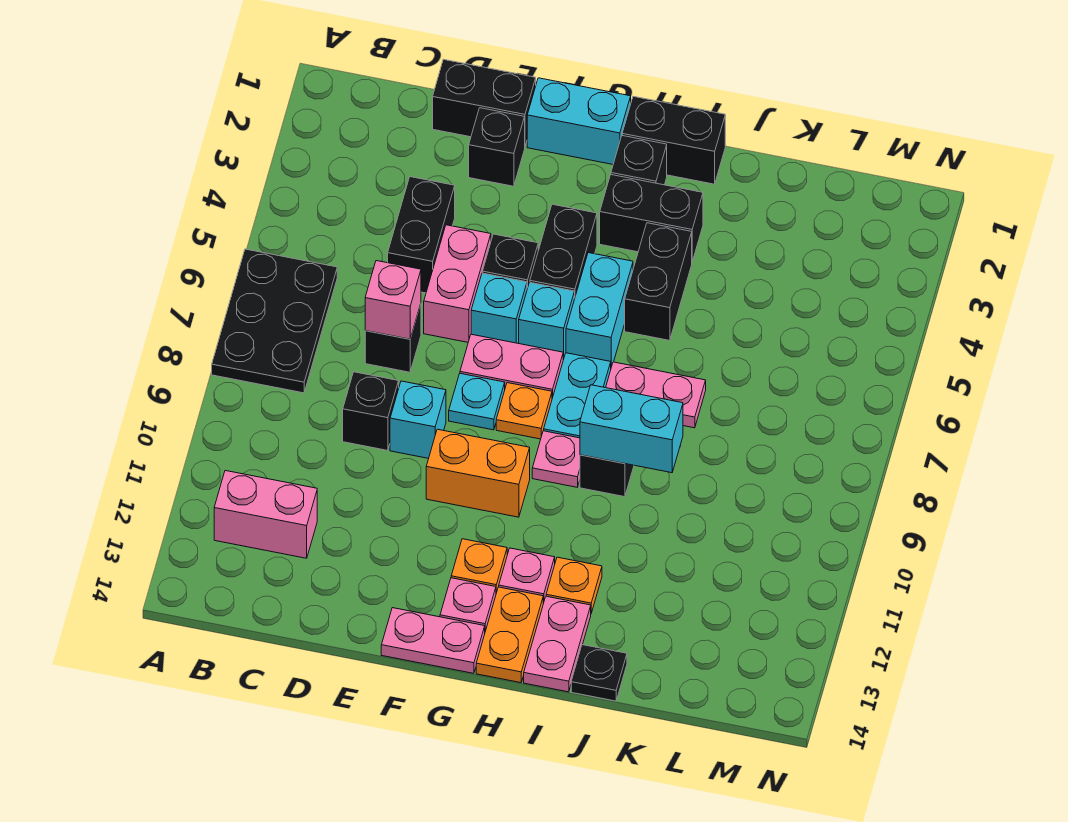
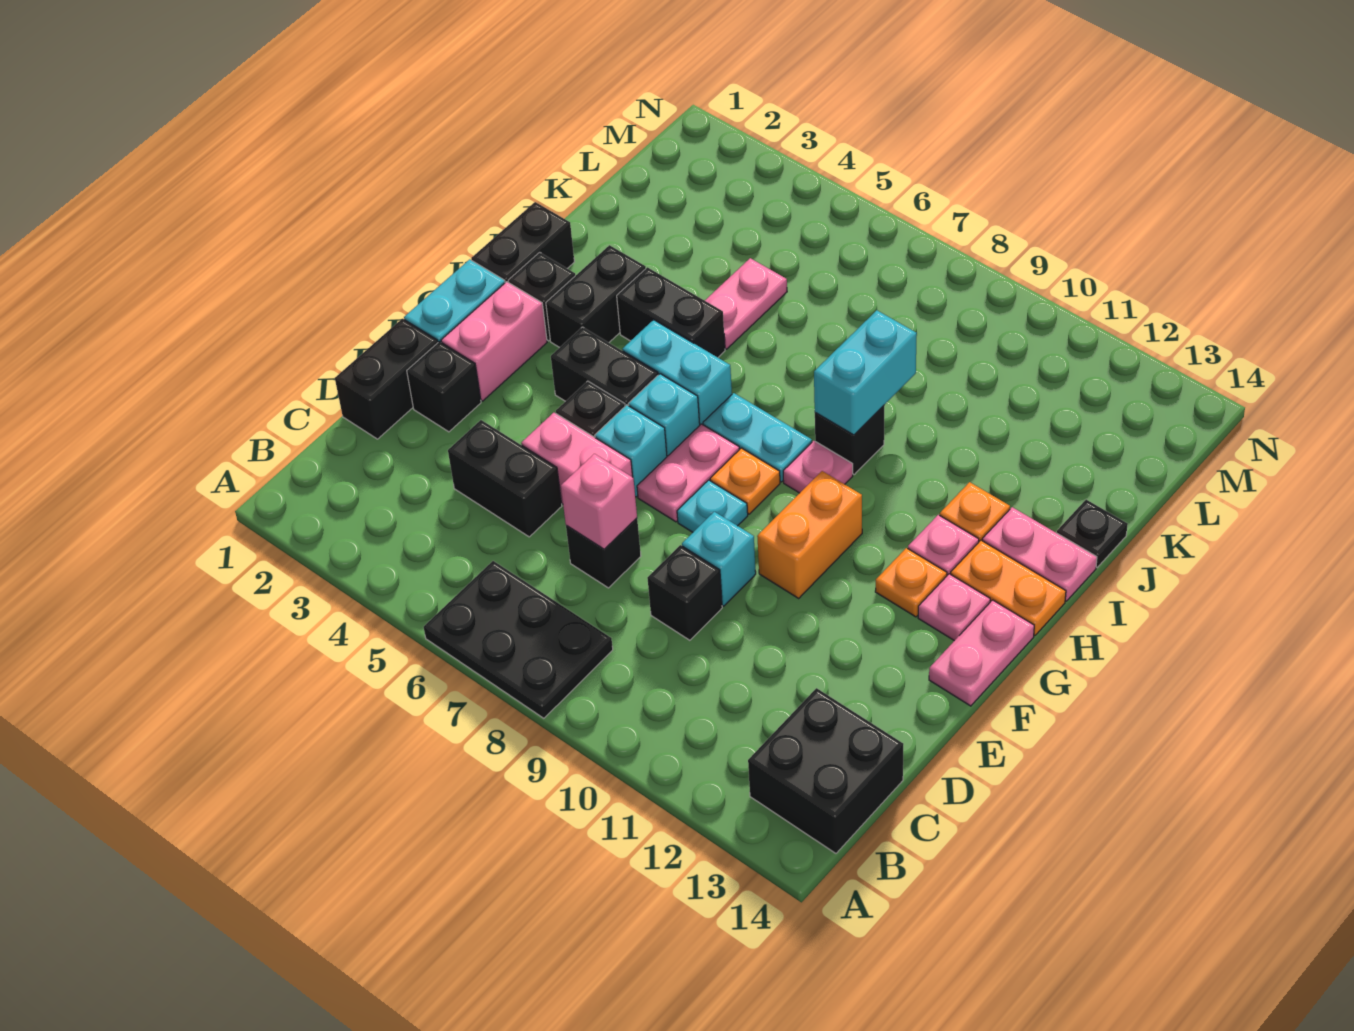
pink brick B12:C12 level 1 -> pink brick F2:G2 level 1
none -> black brick B13:C14 level 1
pink plate I7:J7 level 1 -> pink plate J5:K5 level 1

